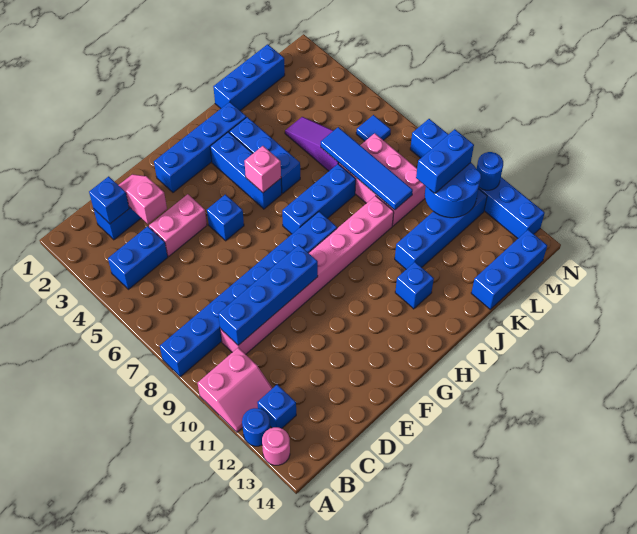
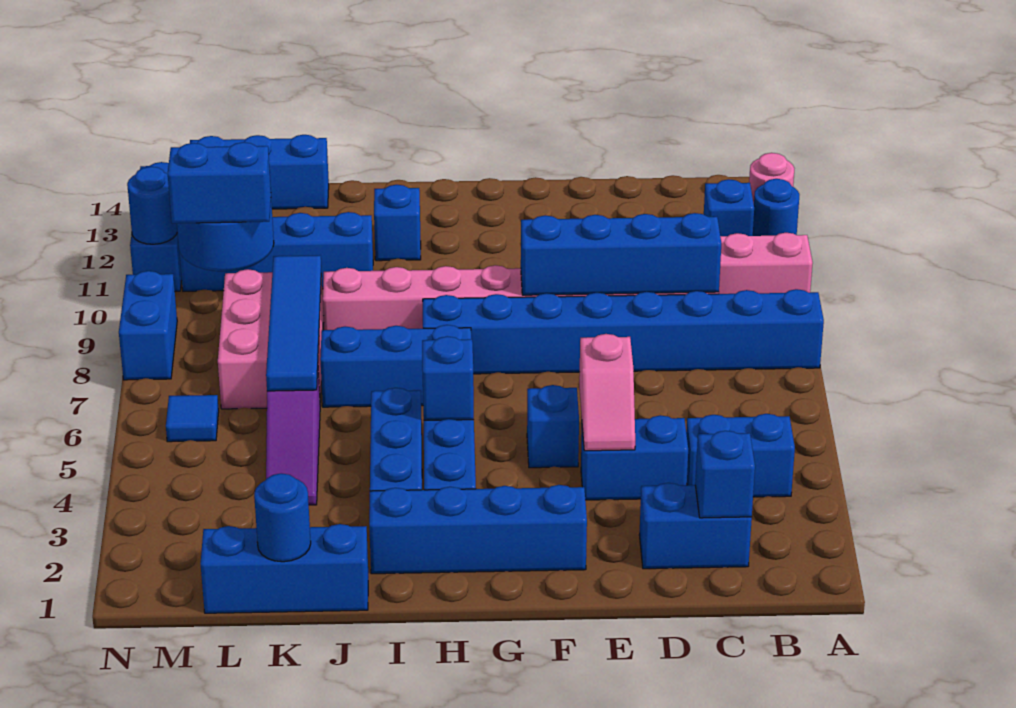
pink slope D2:D3 level 2 top 3 -> pink slope E4:E5 level 2 top 5
pink brick D4:E4 level 1 -> blue brick D4:E4 level 1
pink brick H5 level 2 -> blue brick H5 level 2
none -> blue round brick K1 level 2

